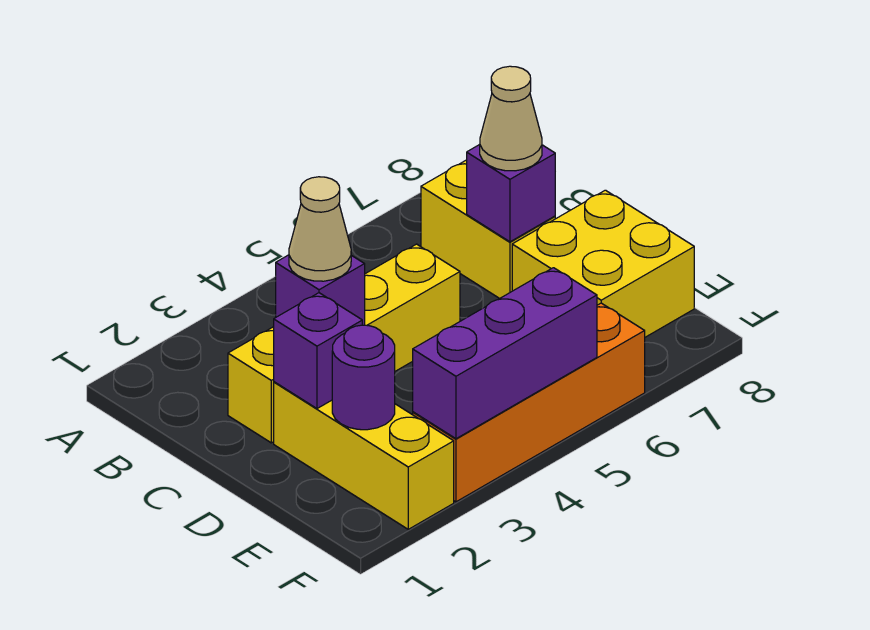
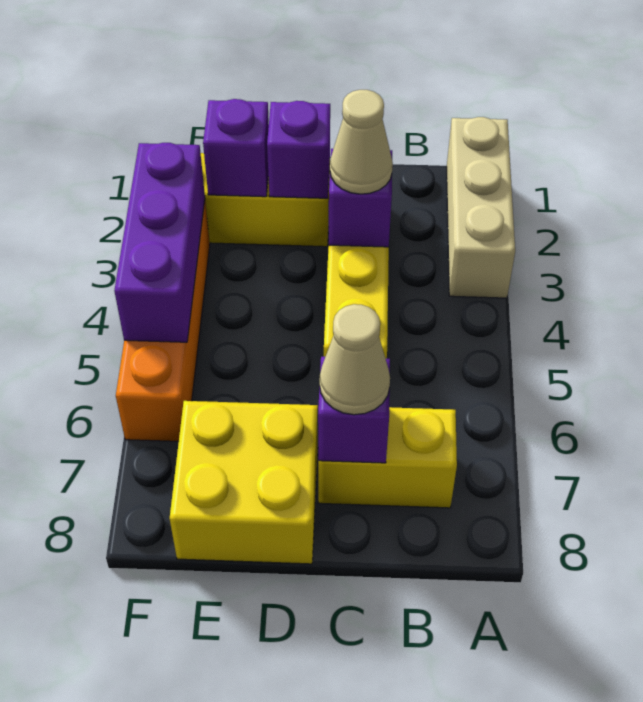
none -> tan brick A1:A3 level 1
purple round brick E2 level 2 -> purple brick E2 level 2

